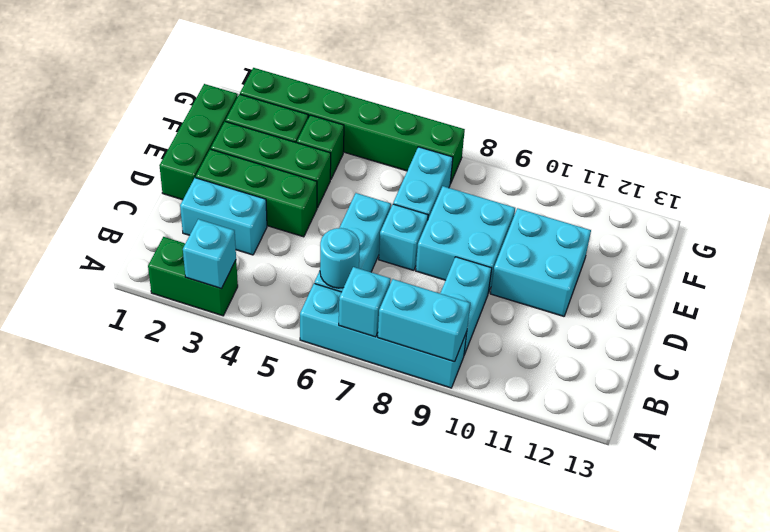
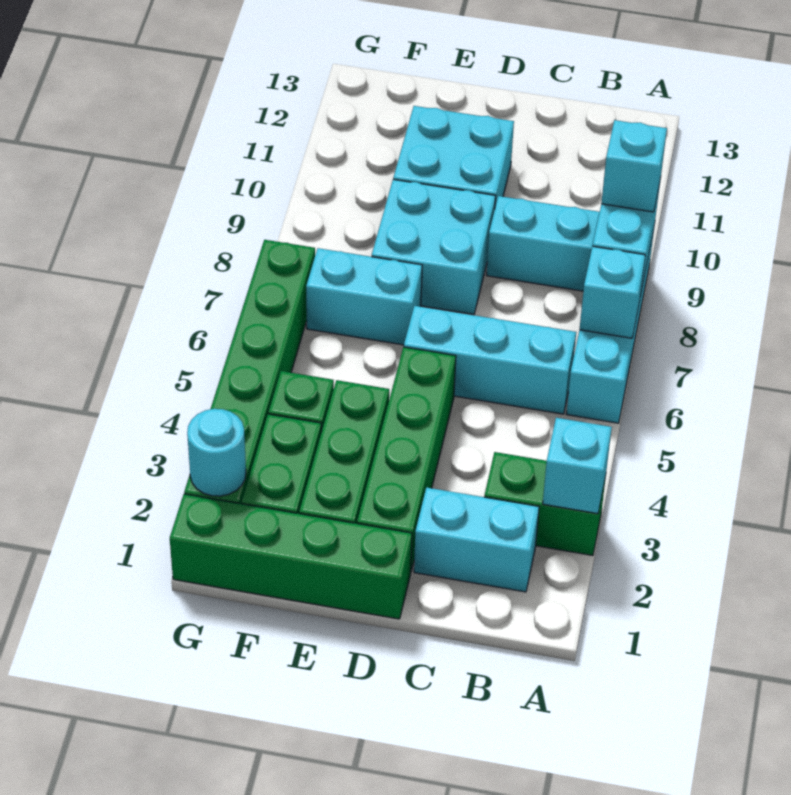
green brick A2:A3 level 1 -> green brick A3:B3 level 1
cyan round brick B6 level 2 -> cyan round brick G2 level 2
cyan brick C2:C3 level 1 -> cyan brick B2:C2 level 1
green brick D1:F1 level 1 -> green brick D1:G1 level 1
green brick D2:D4 level 1 -> green brick D2:D5 level 1
cyan brick D7 level 1 -> cyan brick A9 level 3

